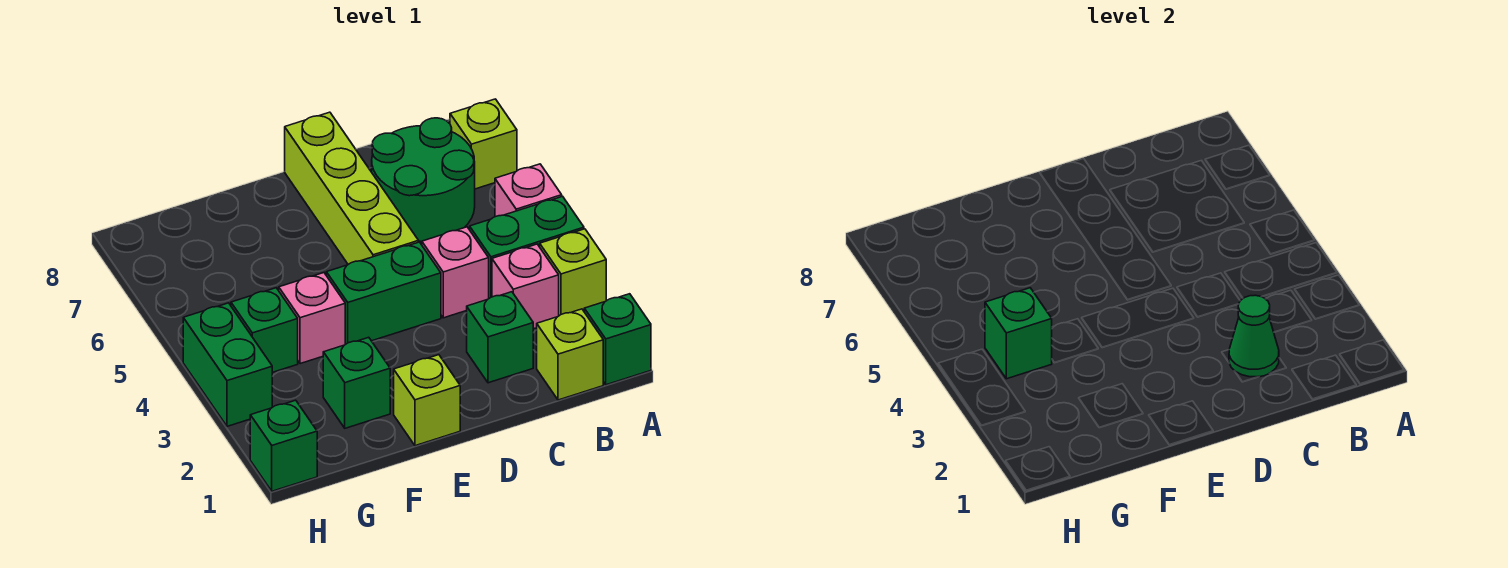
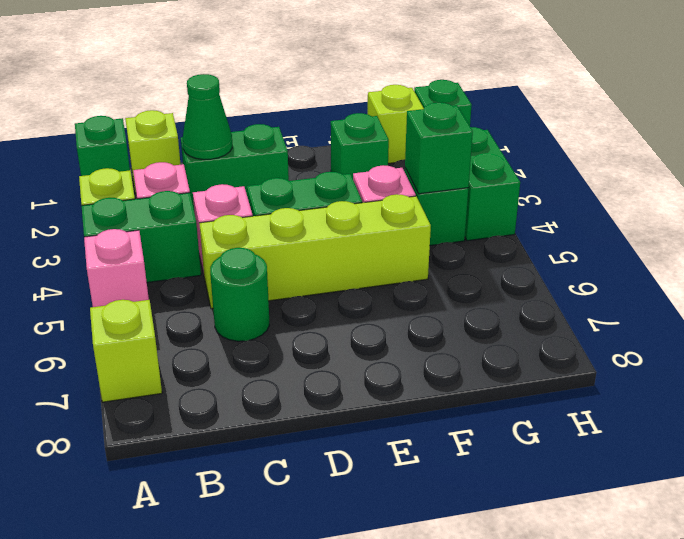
green round brick B6:C7 level 1 -> green round brick C6 level 1
green brick C2 level 1 -> green brick C2:D2 level 1
lime brick D5:D8 level 1 -> lime brick C5:F5 level 1
lime brick E1 level 1 -> lime brick G1 level 1

